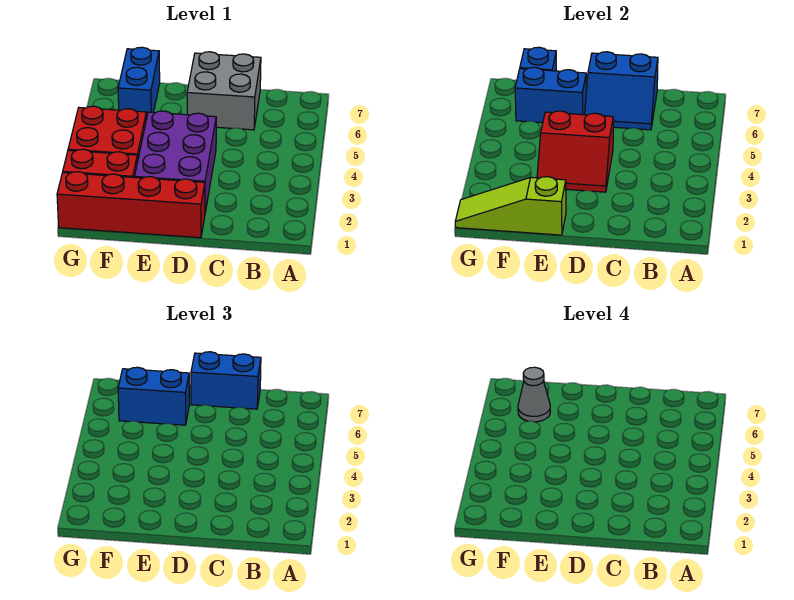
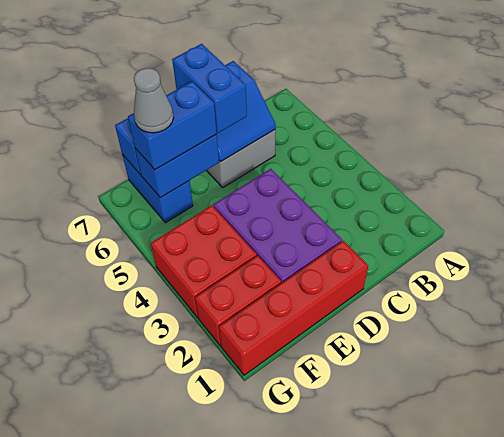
blue brick C7:D7 level 3 -> blue brick D6:D7 level 3
red slope D3:E4 level 2 top 4 -> none
lime slope E1:G1 level 2 top E -> none

